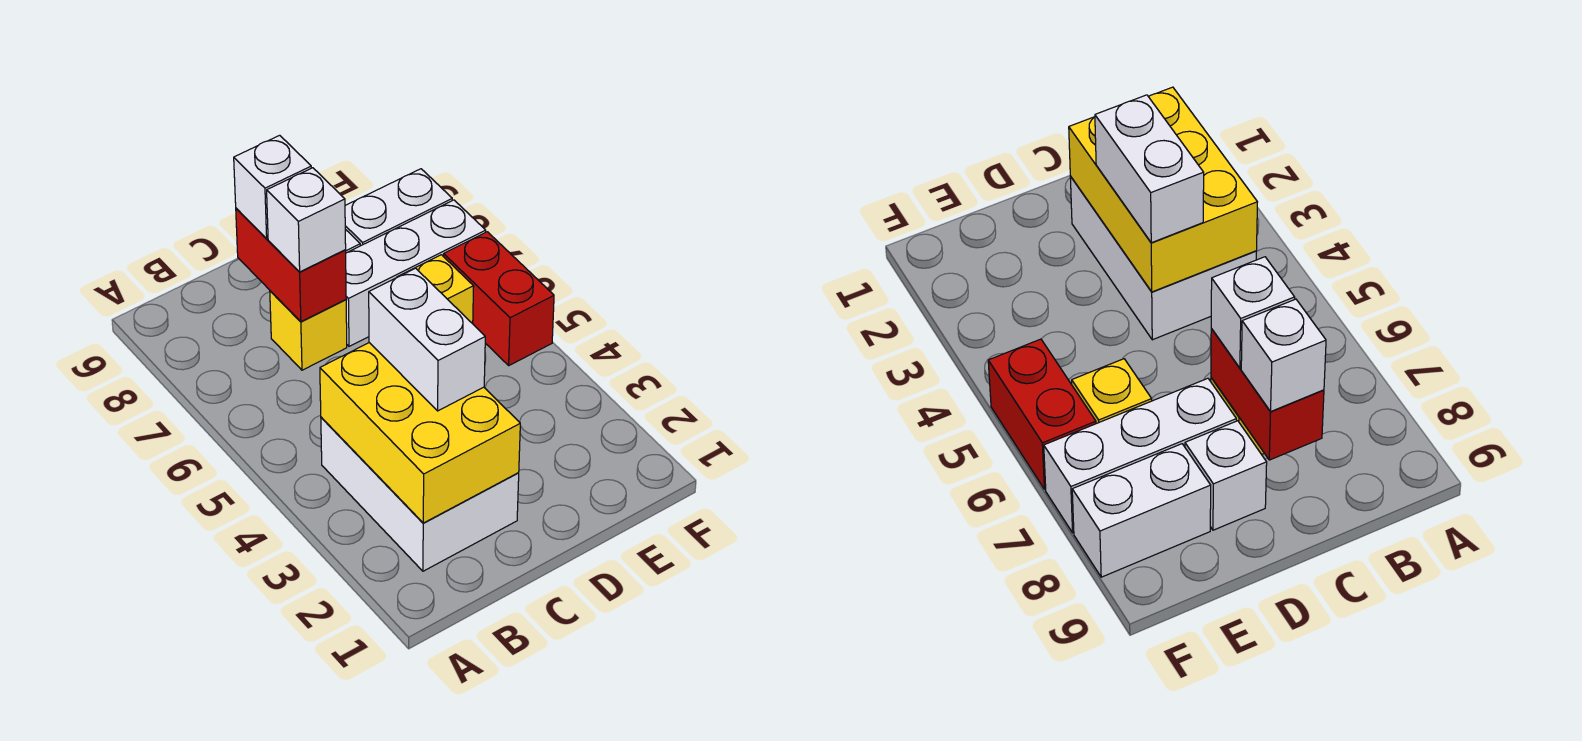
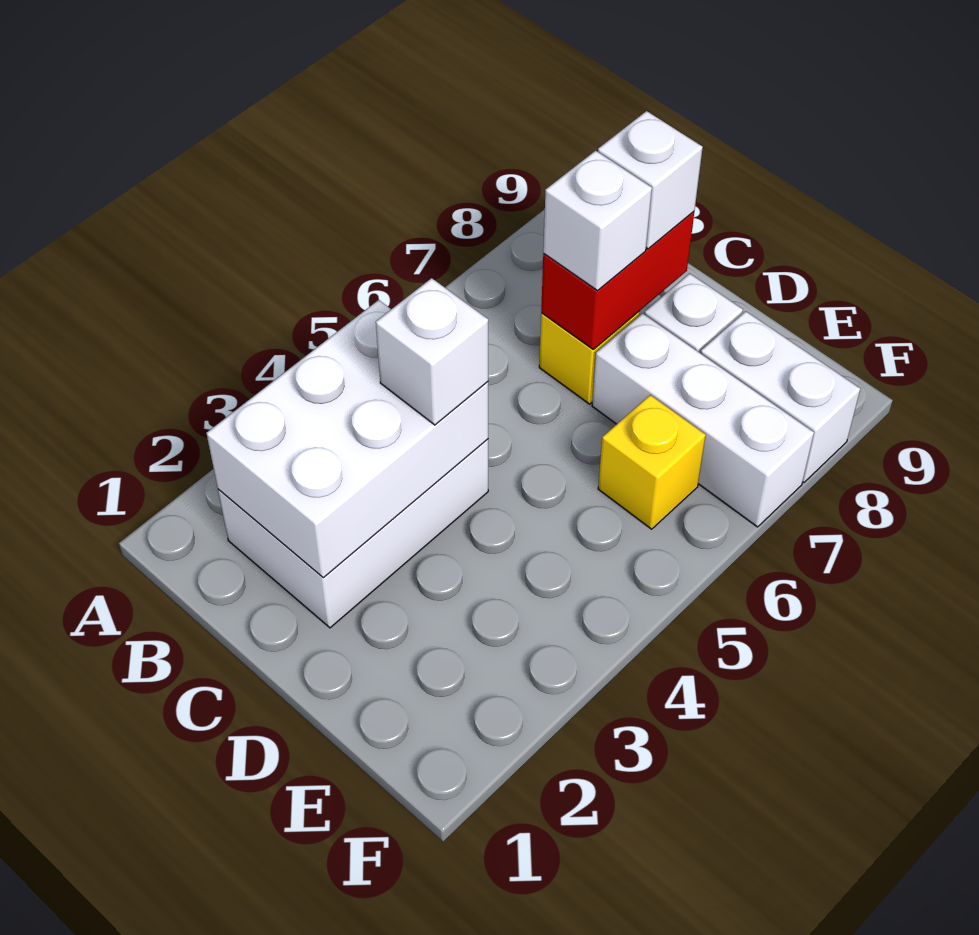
yellow brick B2:C4 level 2 -> white brick B2:C4 level 2
white brick C3:C4 level 3 -> white brick C4 level 3
red brick F5:F6 level 1 -> none

